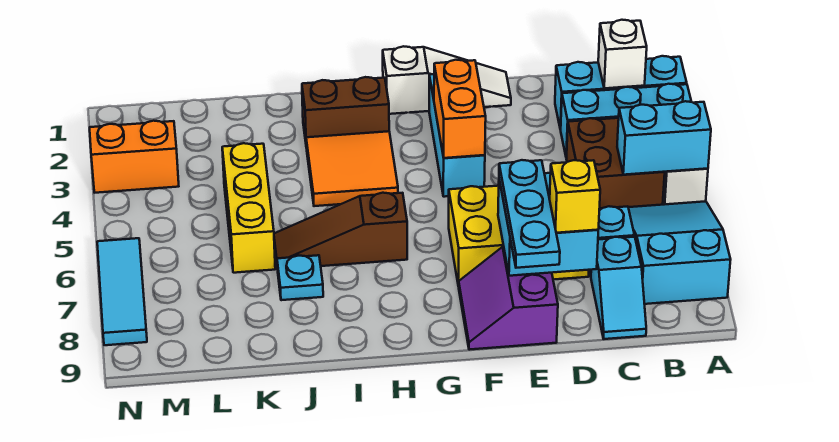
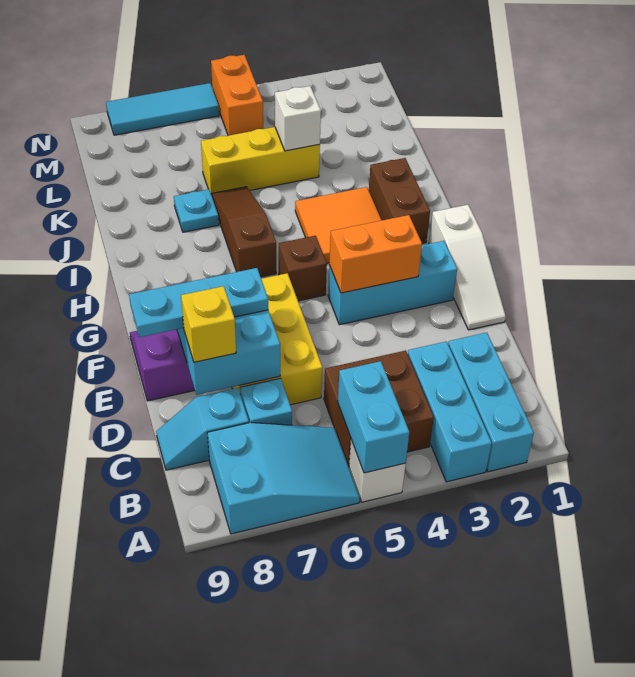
white brick B2 level 2 -> white brick K4 level 2
none -> brown brick G5 level 1
orange brick M3:N3 level 1 -> orange brick M5:N5 level 1

